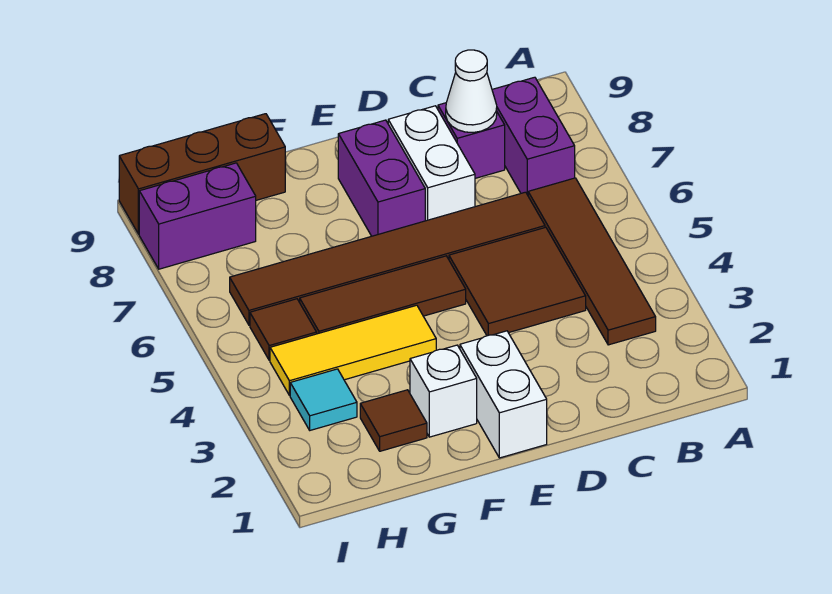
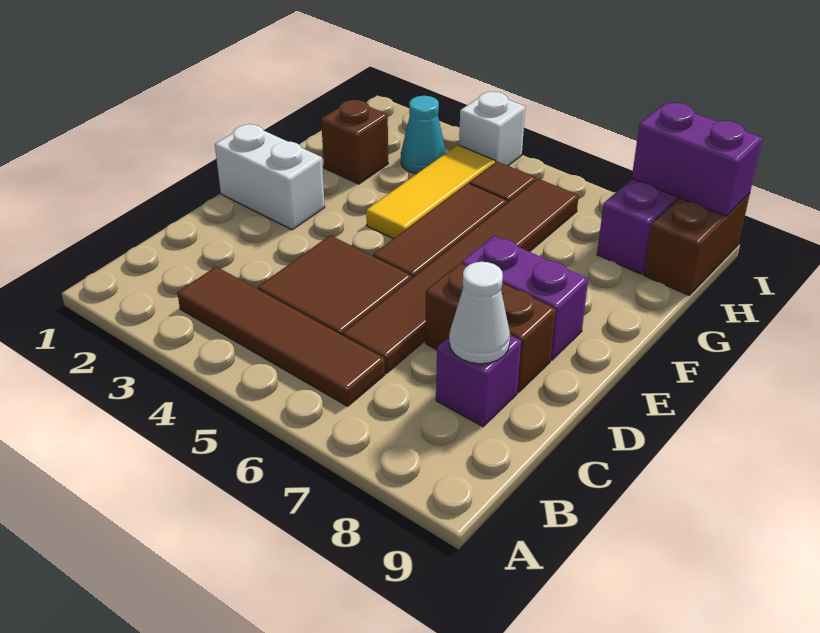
purple brick B7:B8 level 1 -> purple brick I8:I9 level 2
white brick D7:D8 level 1 -> brown brick D7:D8 level 1
white brick F2 level 1 -> white brick I4 level 1
brown tile G2 level 1 -> brown brick G2 level 1
brown brick G9:I9 level 1 -> brown brick H9:I9 level 1
cyan tile H3 level 1 -> cyan cone H3 level 1

